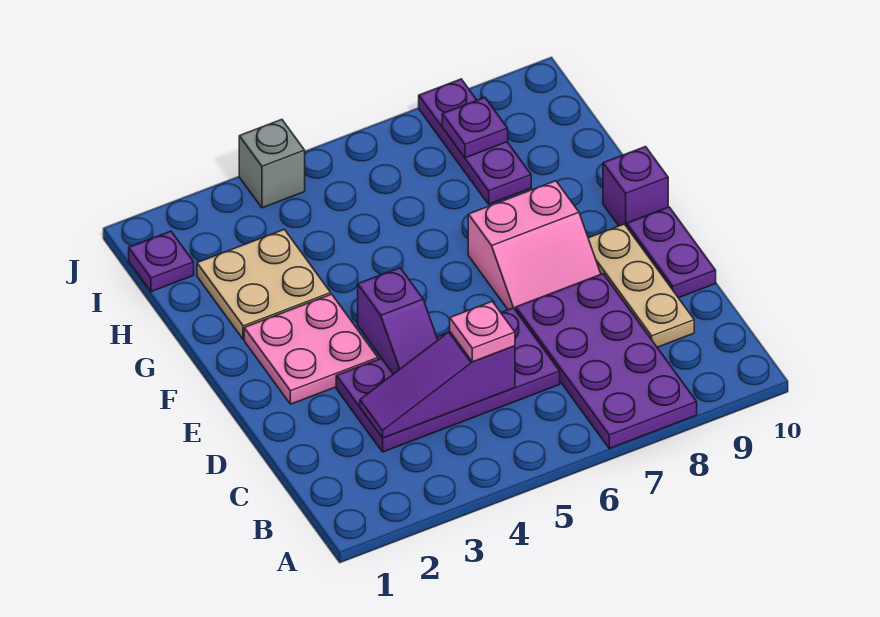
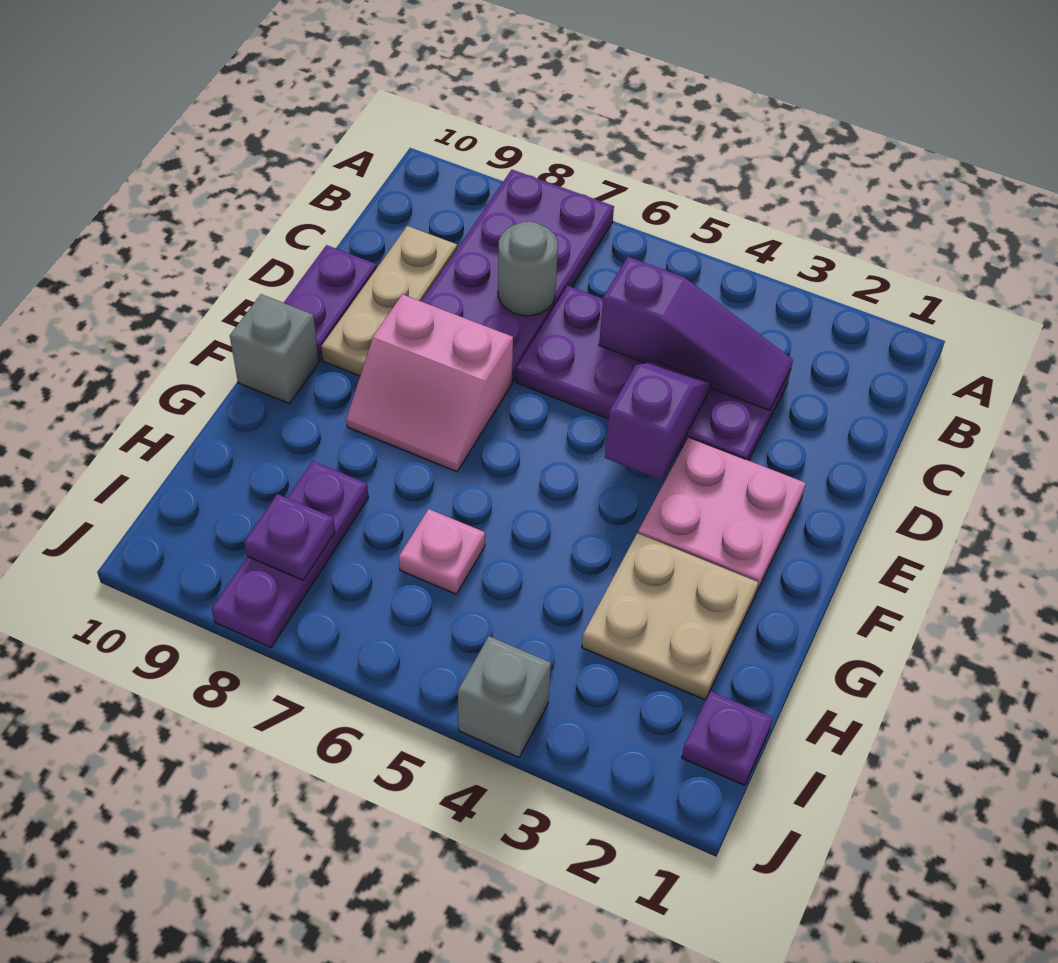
pink plate C5 level 3 -> pink plate H6 level 1
none -> grey round brick C7 level 2
pink slope E7:F8 level 1 top F -> pink slope E7:F8 level 1 top E
purple brick F10 level 1 -> grey brick F10 level 1

